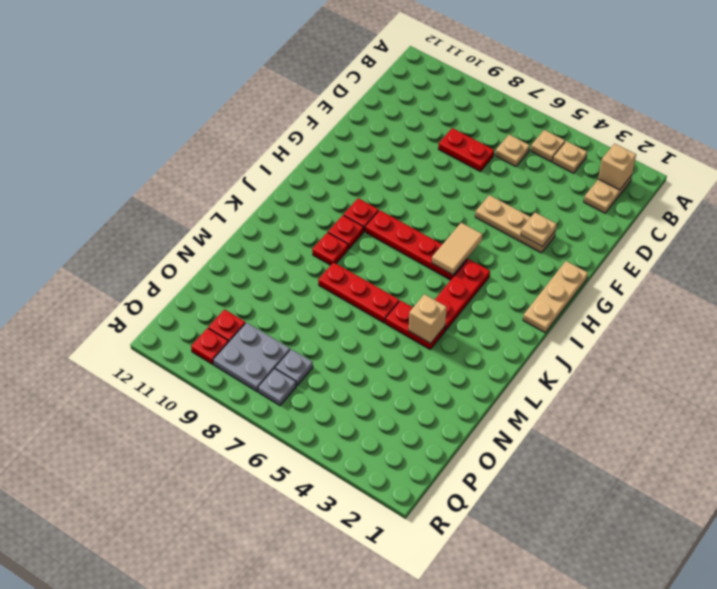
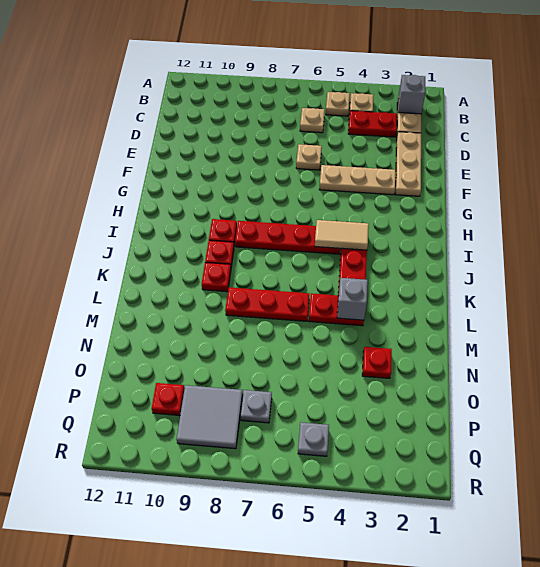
tan brick B2 level 2 -> grey brick B2 level 2
red plate D7:D8 level 1 -> red plate C3:C4 level 1
tan plate F3 level 2 -> tan plate E6 level 1
tan plate G1:I1 level 1 -> tan plate D2:F2 level 1
tan tile H5:I5 level 2 -> tan tile I4:I5 level 2
tan brick L4 level 2 -> grey brick L4 level 2
grey plate P8:Q9 level 1 -> grey tile P8:Q9 level 1
grey plate Q7 level 1 -> grey plate Q5 level 1
red plate Q10 level 1 -> red plate N3 level 1

